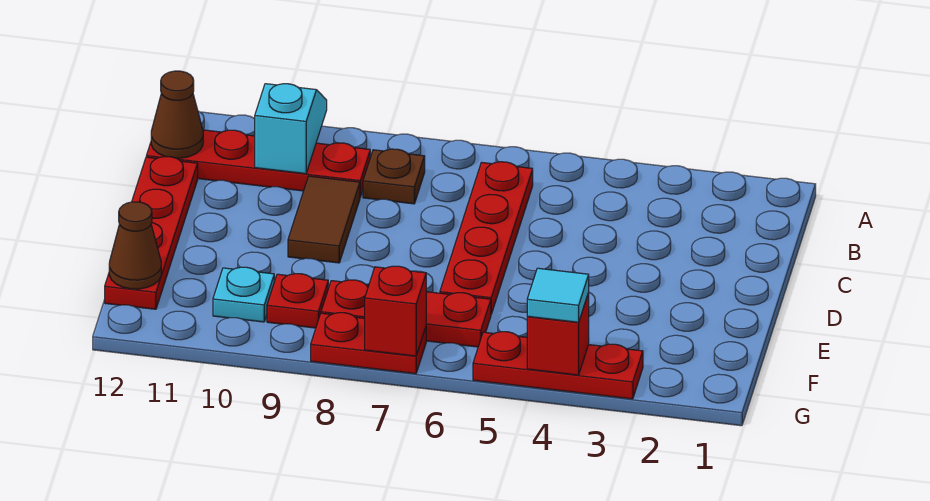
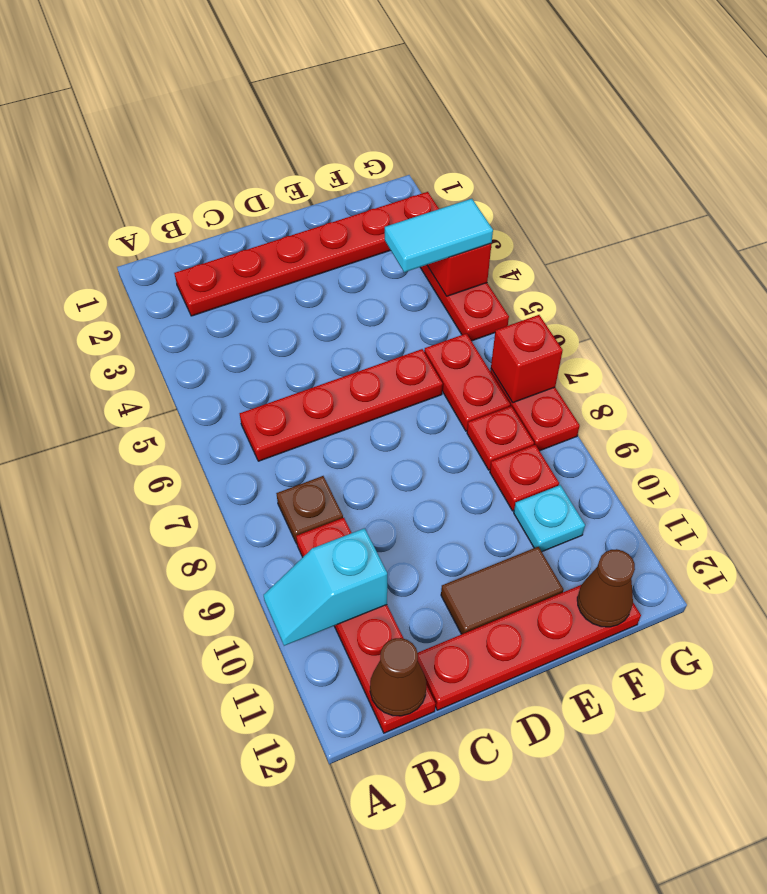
none -> red plate B2:G2 level 1
brown tile C9:D9 level 1 -> brown tile D11:E11 level 1
cyan tile G4 level 3 -> cyan tile F4:G4 level 3

